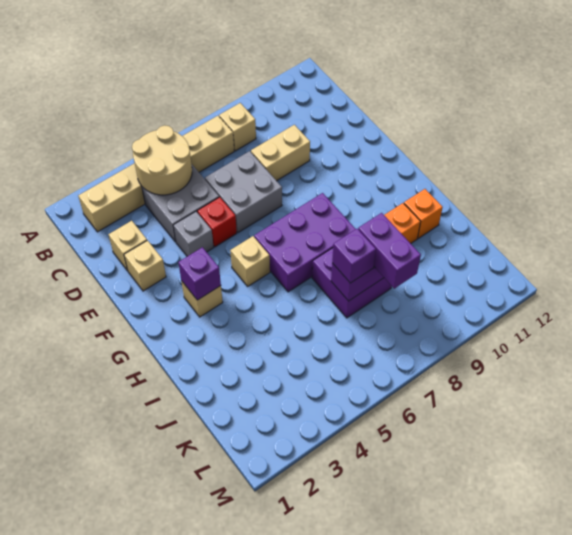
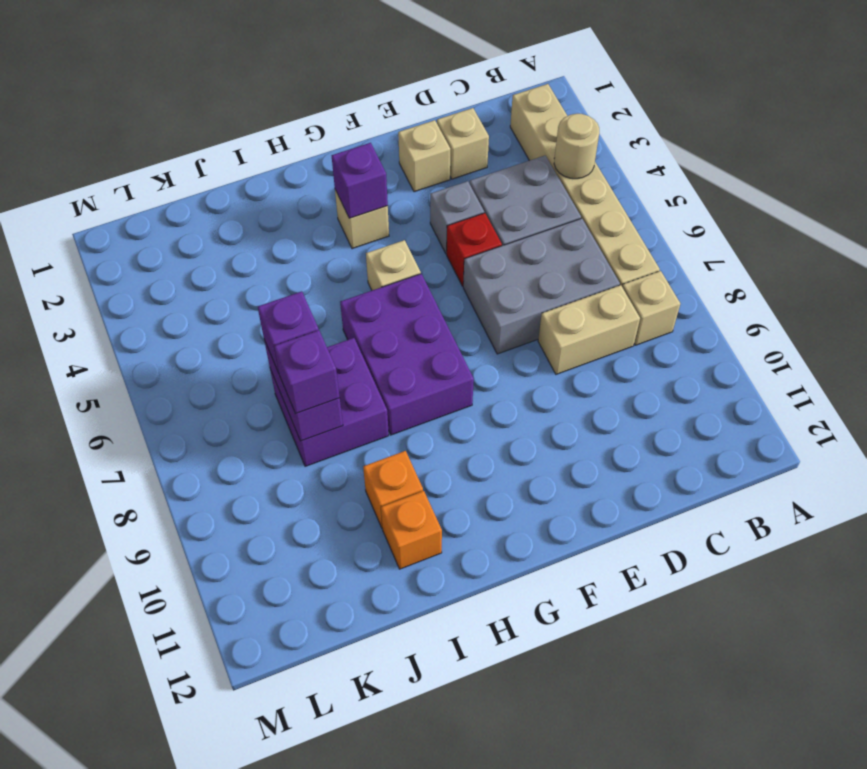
tan round brick B4:C5 level 2 -> tan round brick B4 level 2
grey brick D6:E7 level 1 -> grey brick C6:E7 level 1
tan brick D8:D9 level 1 -> tan brick C8:D8 level 1
purple brick J8:K8 level 3 -> purple brick J8 level 3

